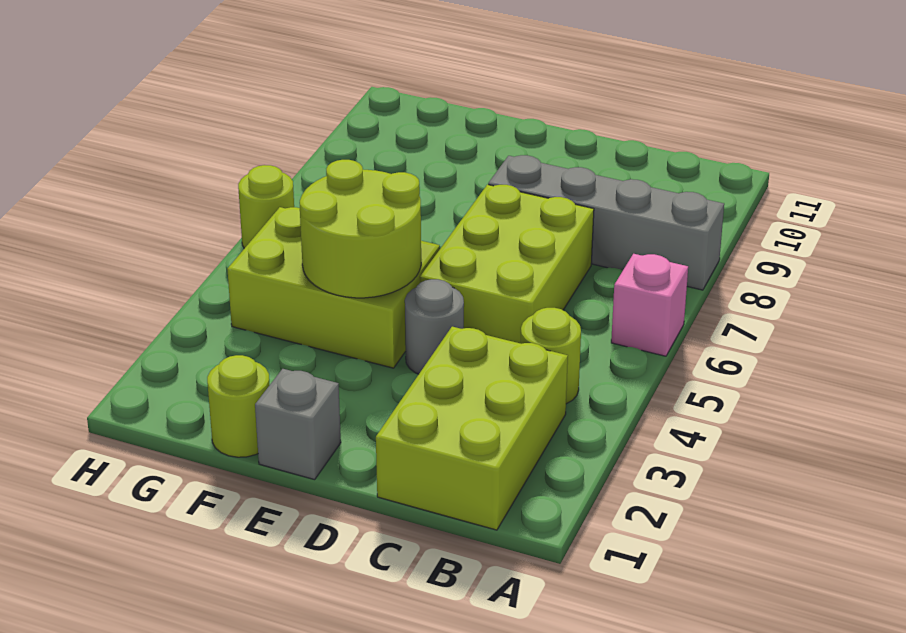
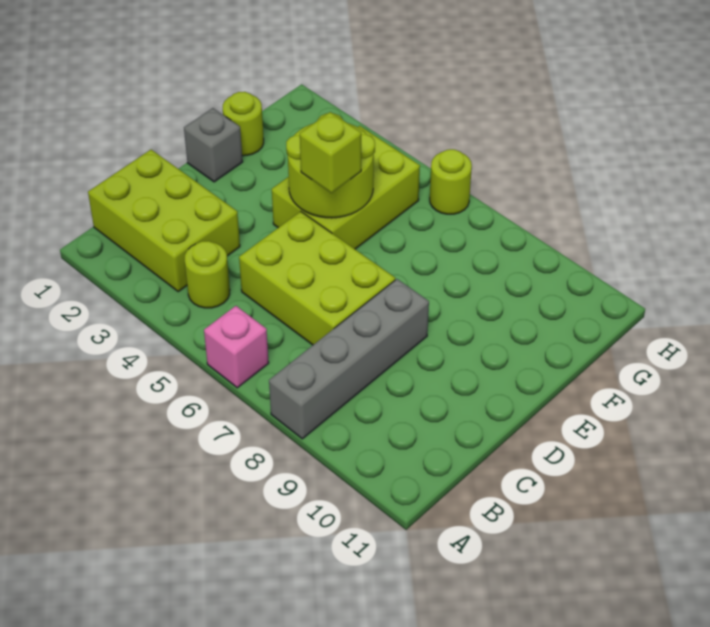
grey round brick D4 level 1 -> none
none -> lime brick E5 level 3

